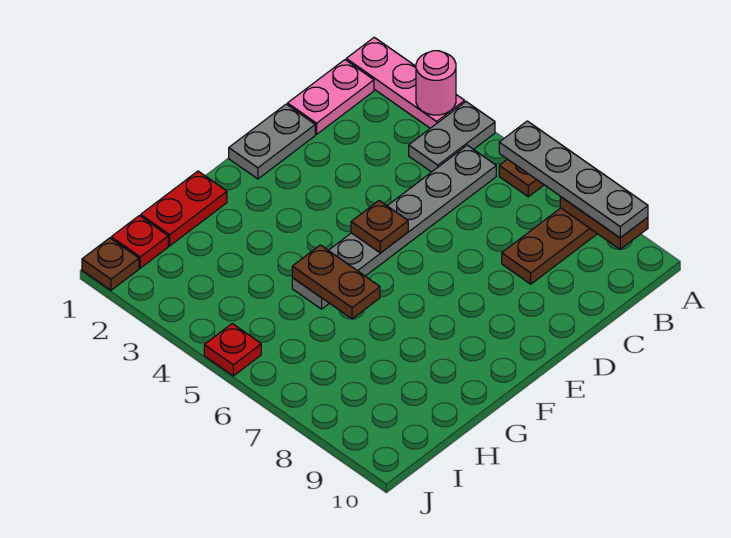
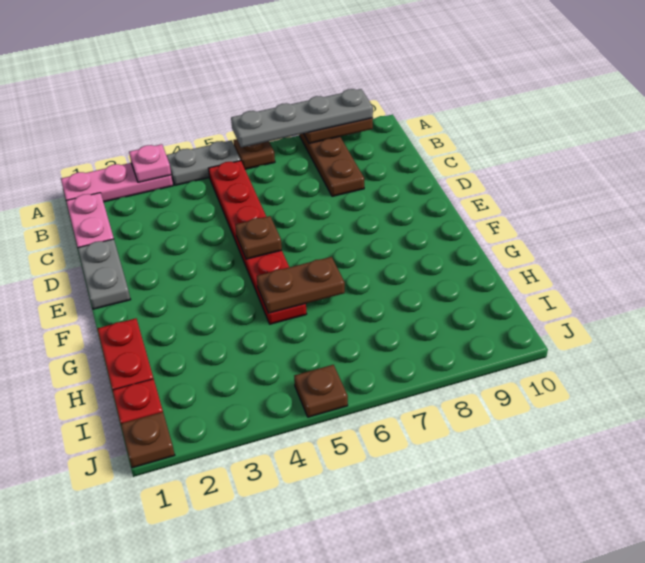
pink round brick A3 level 2 -> pink plate A3 level 2
grey plate A4:B4 level 1 -> grey plate A4:A5 level 1
grey plate B5:G5 level 1 -> red plate B5:G5 level 1
red plate J5 level 1 -> brown plate J5 level 1

